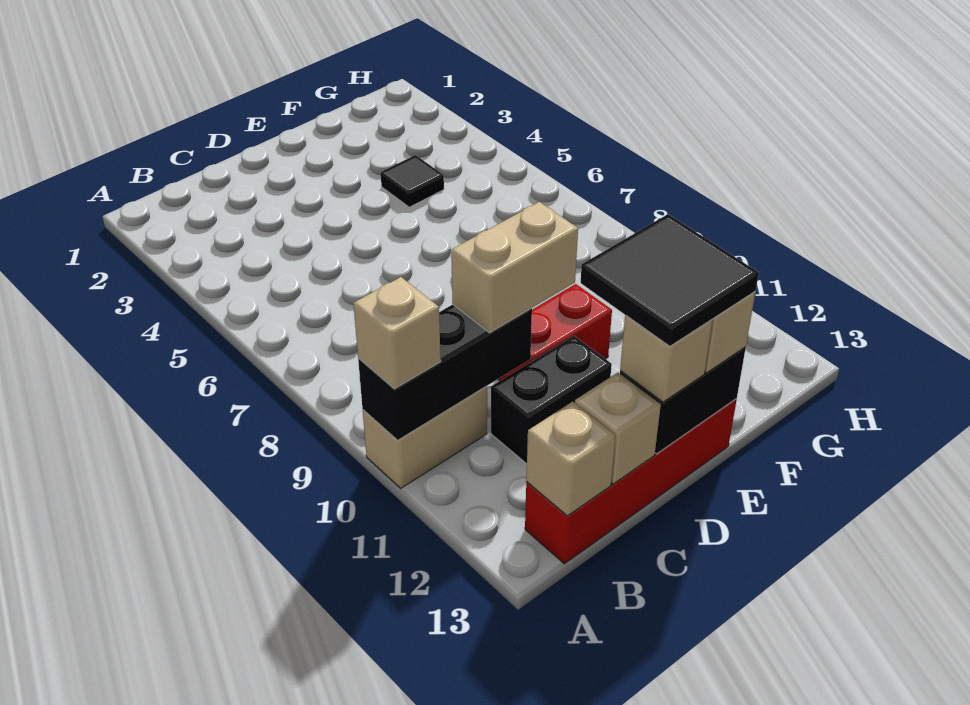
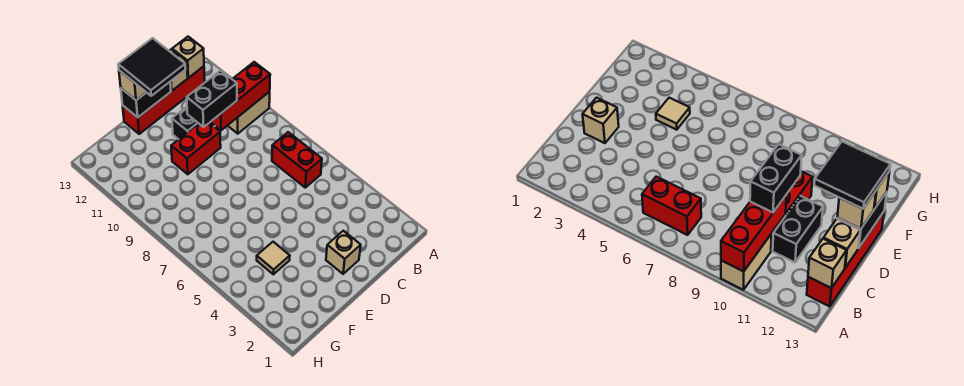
black brick A10:C10 level 2 -> red brick A10:C10 level 2
tan brick A10 level 3 -> tan brick D2 level 1
none -> red brick B6:B7 level 1
tan brick C10:D10 level 3 -> black brick C10:D10 level 3
black tile F4 level 1 -> tan tile F4 level 1

